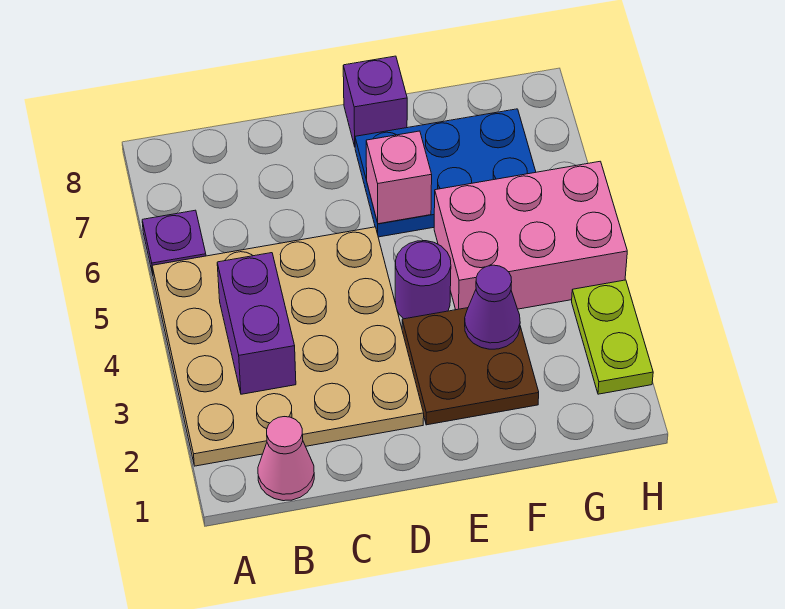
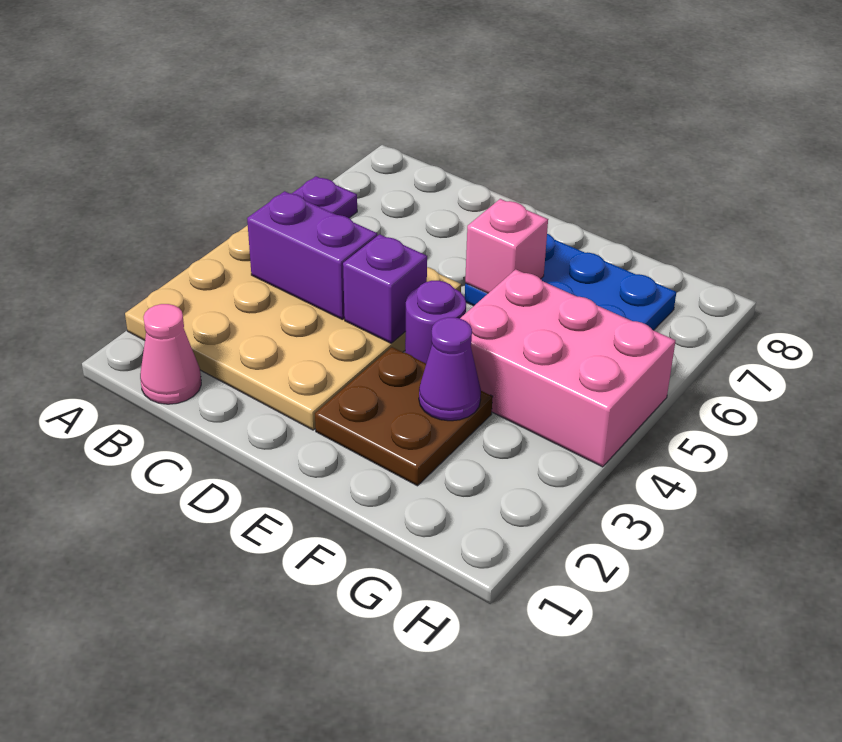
purple brick B3:B4 level 2 -> purple brick B4:C4 level 2
purple brick E8 level 1 -> purple brick D4 level 2
lime plate H2:H3 level 1 -> none

